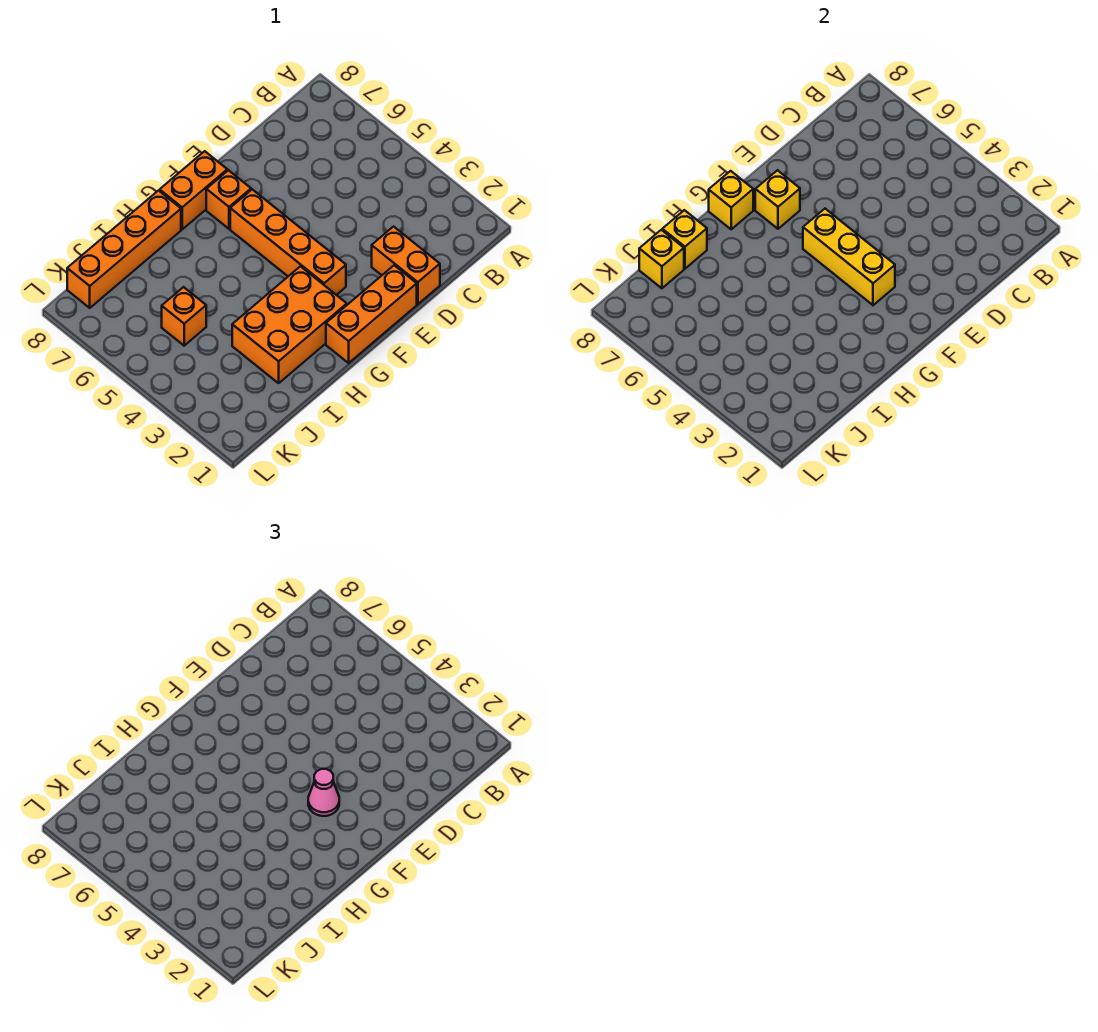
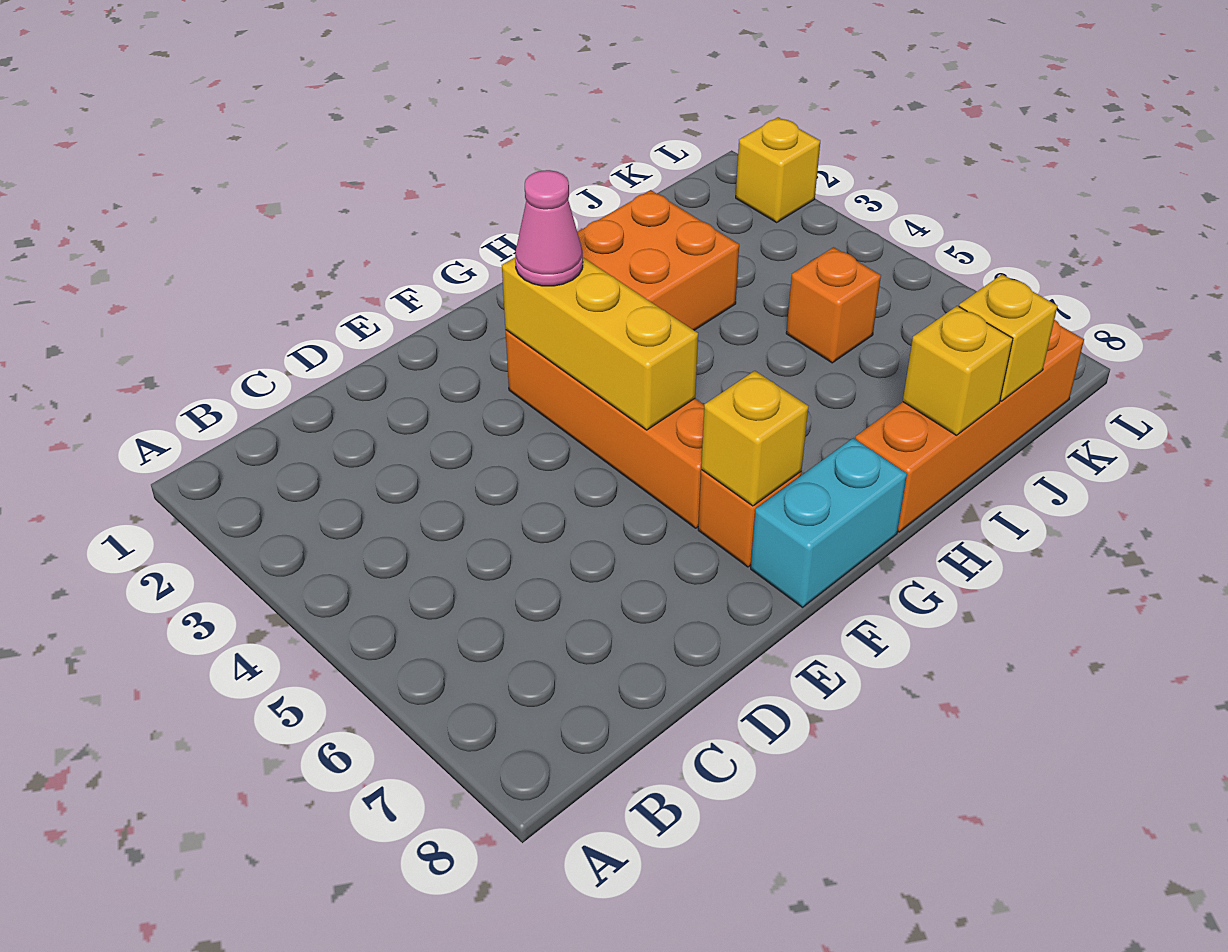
orange brick D1:D2 level 1 -> none
orange brick E1:G1 level 1 -> none
orange brick F8:G8 level 1 -> cyan brick F8:G8 level 1
yellow brick G8 level 2 -> yellow brick L2 level 1

